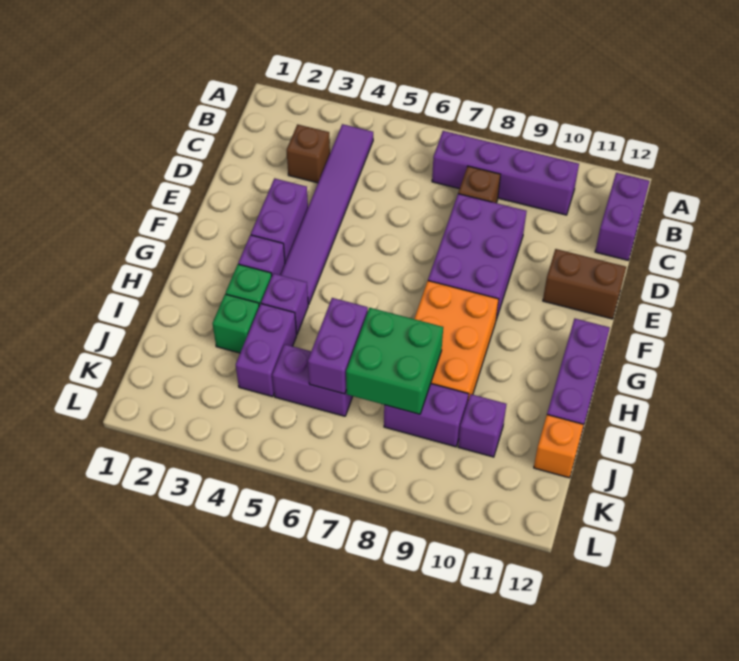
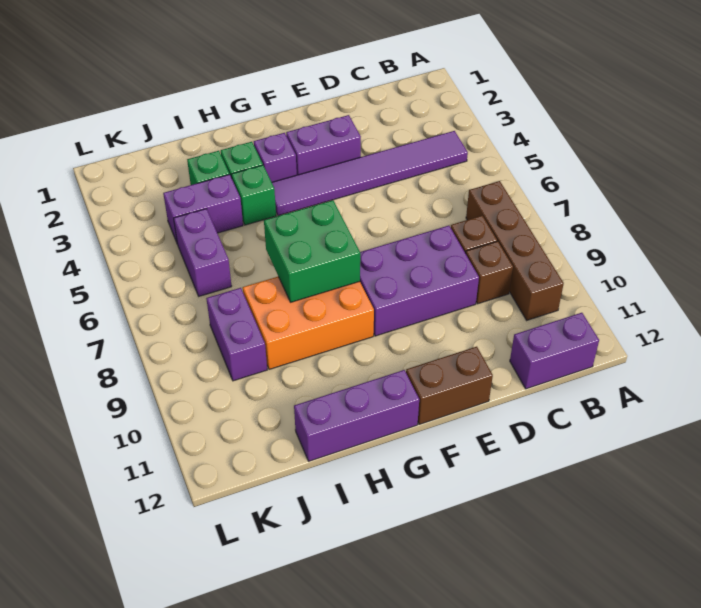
purple brick B7:B10 level 1 -> brown brick B7:B10 level 1
brown brick C3 level 1 -> brown brick C9 level 1
brown brick E11:E12 level 1 -> brown brick E12:F12 level 1
purple brick H4 level 1 -> green brick H4 level 1
purple brick I6:J6 level 2 -> none
green brick I7:J8 level 2 -> green brick G7:H8 level 2
purple brick J10 level 1 -> none
orange brick J12 level 1 -> none

